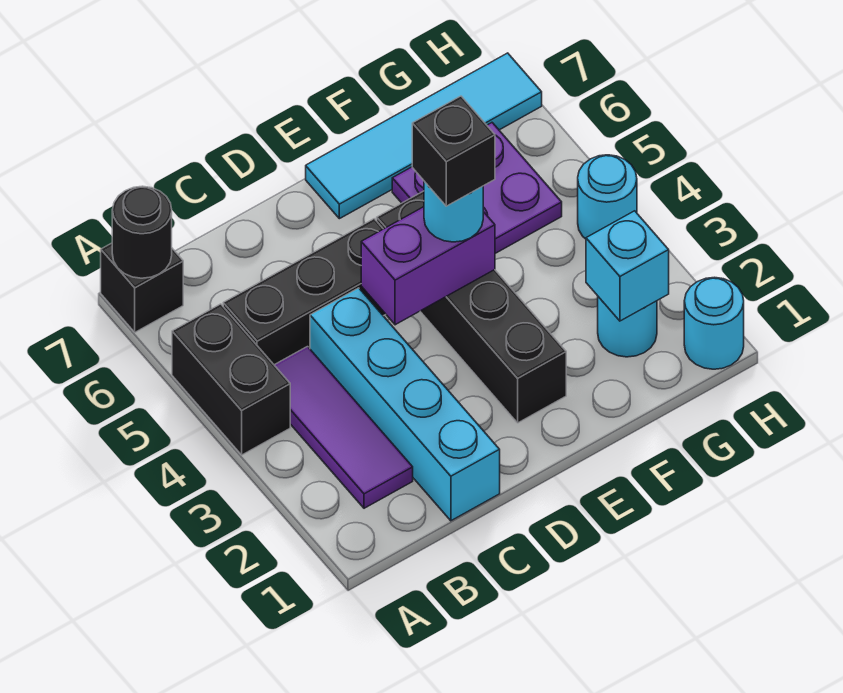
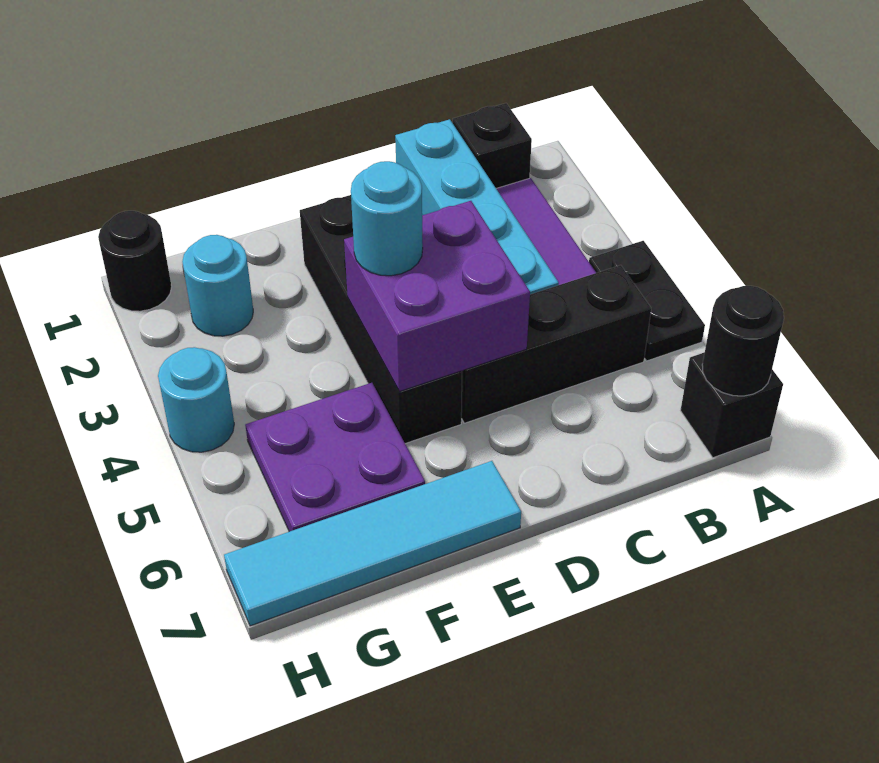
black brick A4:A5 level 1 -> black plate A4:A5 level 1
purple brick D4:E4 level 2 -> purple brick D4:E5 level 2
black brick E4 level 4 -> black brick B1 level 1
cyan brick G2 level 2 -> none
cyan round brick H1 level 1 -> black round brick H1 level 1

